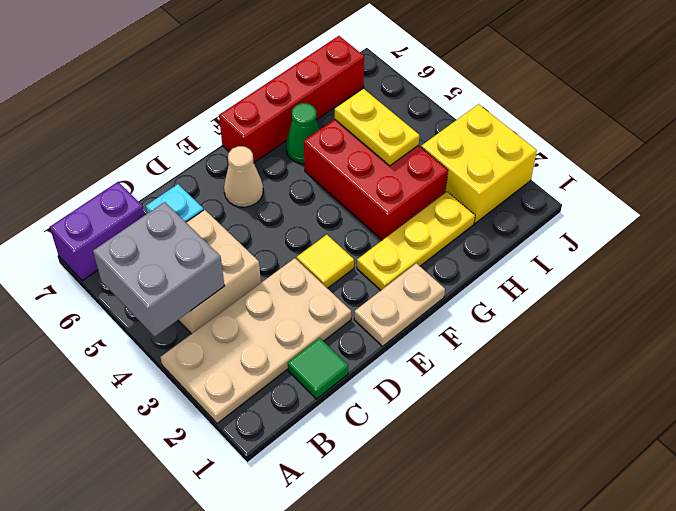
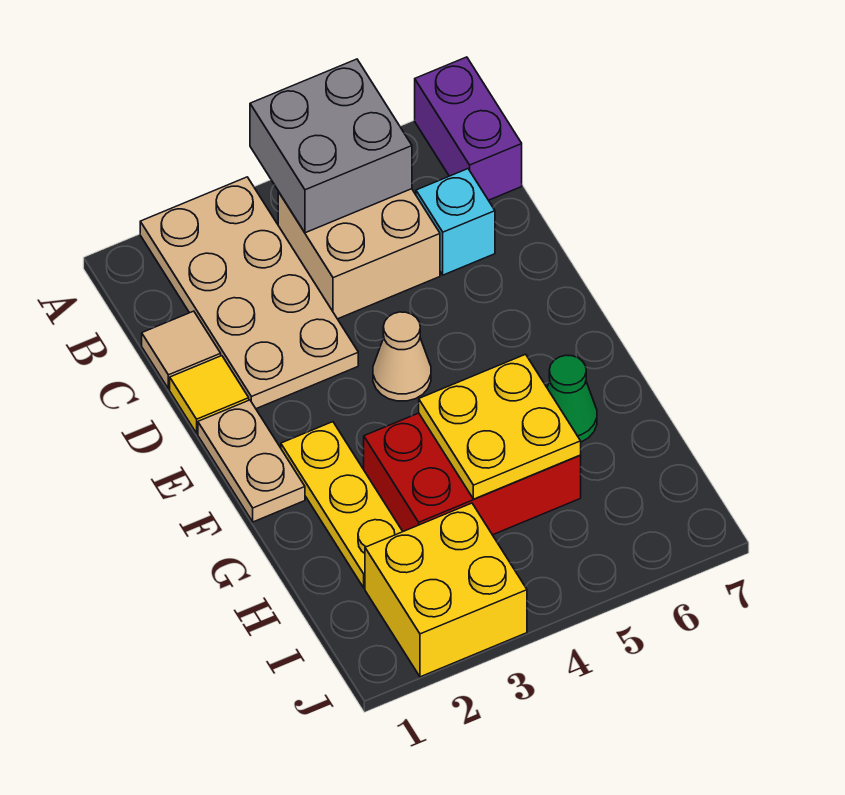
green tile C1 level 1 -> tan tile C1 level 1
yellow tile E3 level 1 -> yellow tile D1 level 1
tan cone E6 level 1 -> tan cone E4 level 1
red brick F7:I7 level 1 -> none
yellow plate H4:H5 level 2 -> yellow plate G4:H5 level 2

